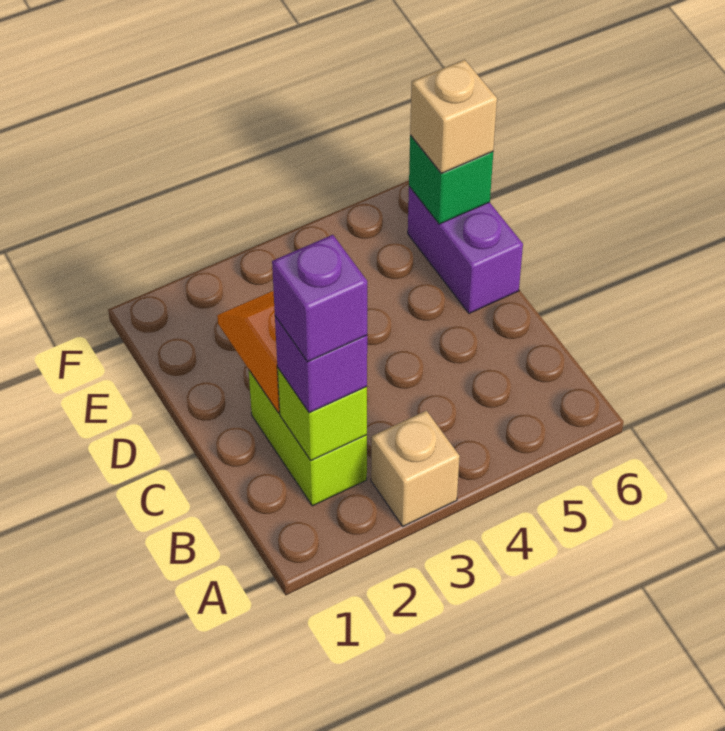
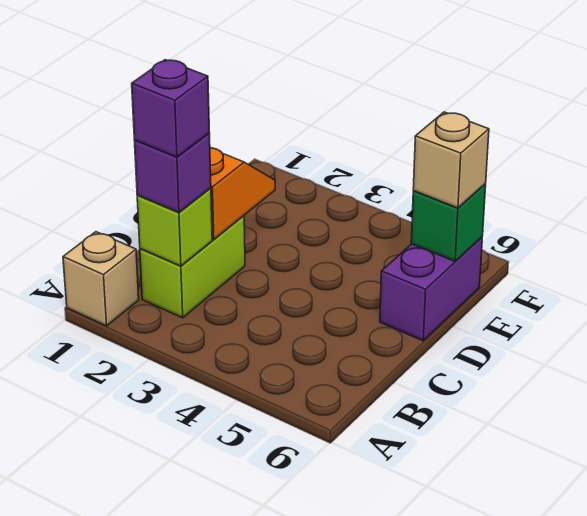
tan brick A3 level 1 -> tan brick A1 level 1

